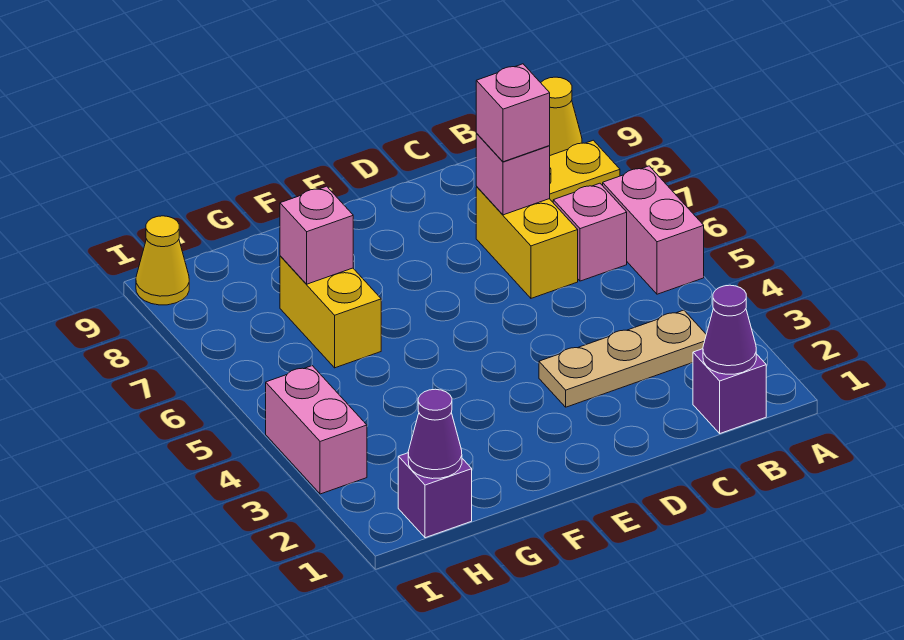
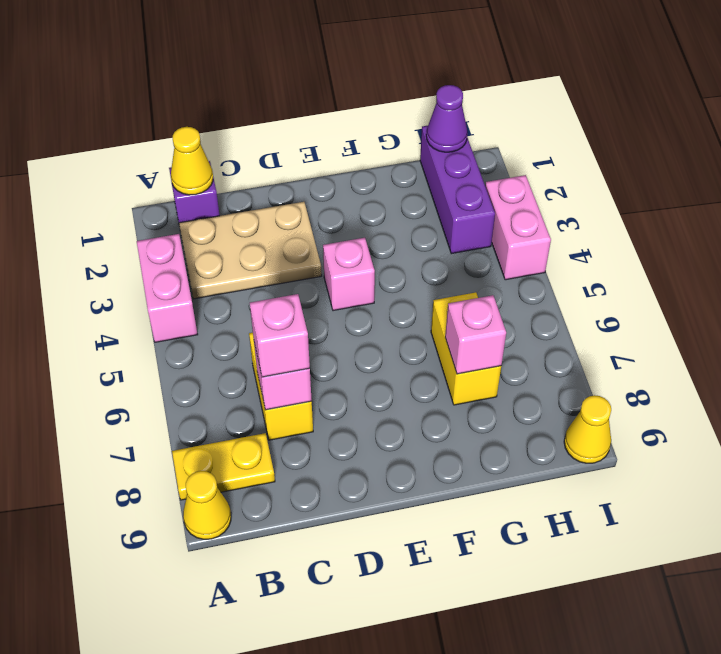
pink brick A5:A6 level 1 -> pink brick A3:A4 level 1
purple cone B1 level 2 -> yellow cone B1 level 2
tan plate B3:D3 level 1 -> tan plate B2:D3 level 1
pink brick B6 level 1 -> pink brick E4 level 1
purple brick H1 level 1 -> purple brick H1:H3 level 1

